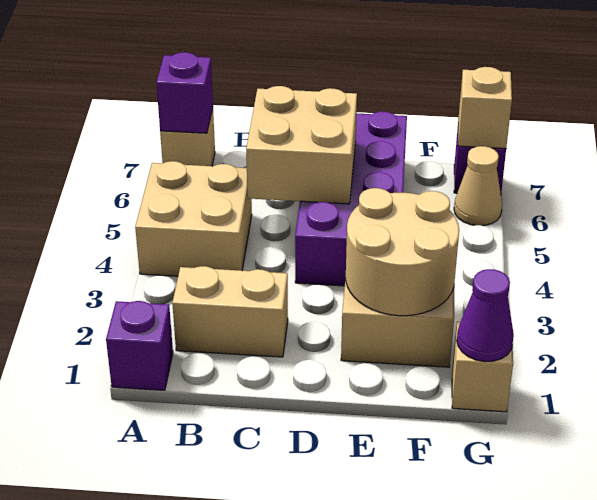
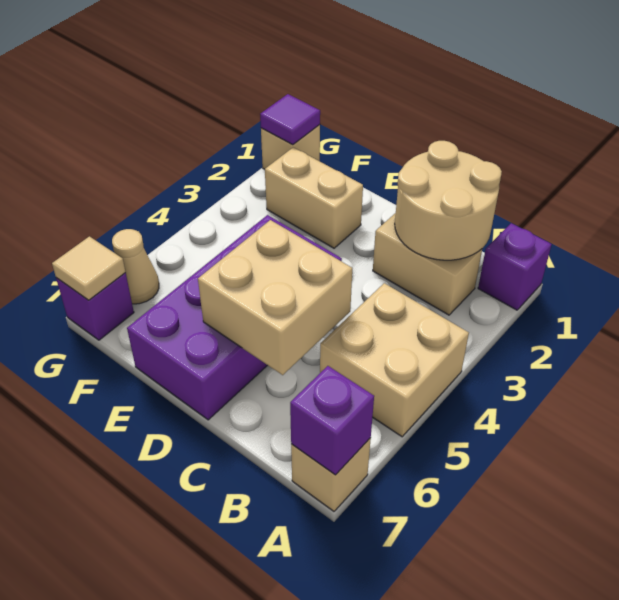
tan round brick E2:F3 level 2 -> tan round brick B1:C2 level 2
purple cone G1 level 2 -> purple tile G1 level 2
tan brick G7 level 2 -> tan tile G7 level 2

